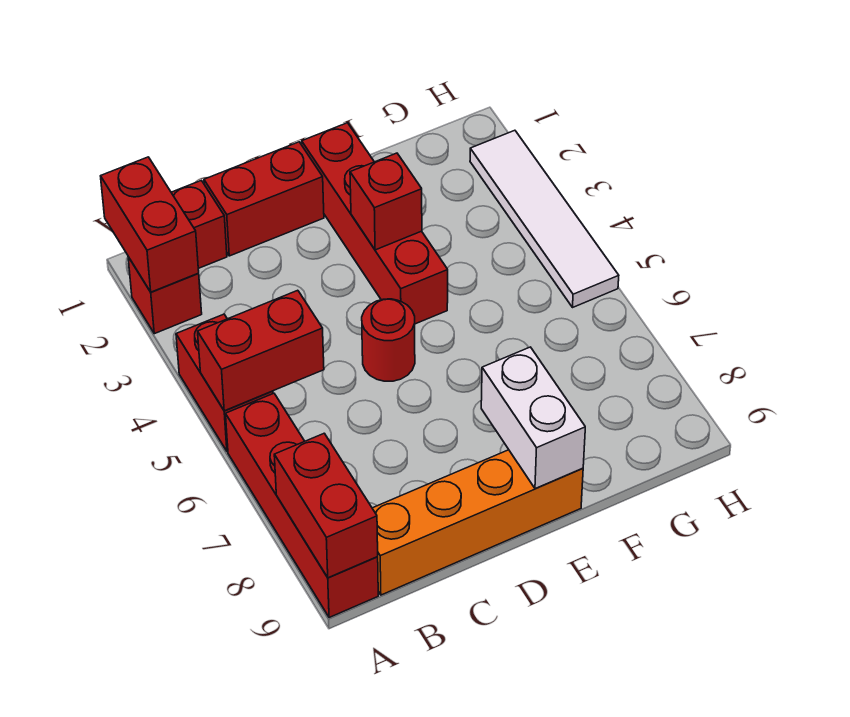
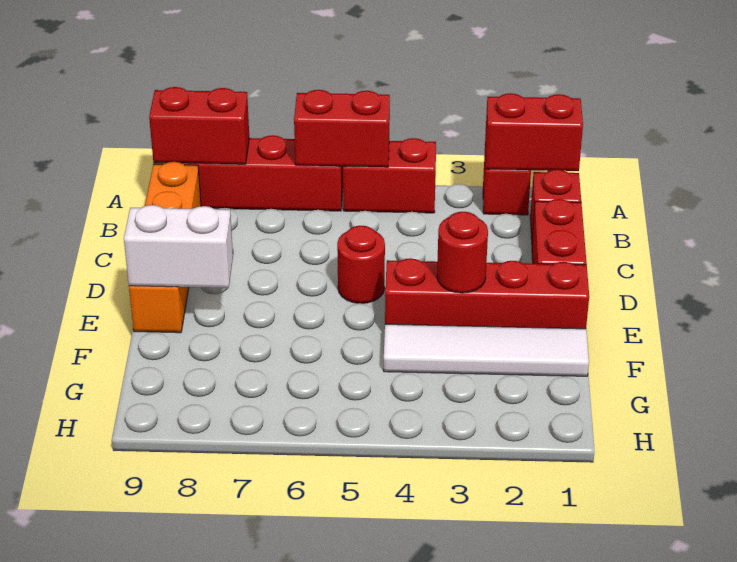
red brick A5:B5 level 2 -> red brick A5:A6 level 2
red brick E3 level 2 -> red round brick E3 level 2
white tile H2:H5 level 1 -> white tile F1:F4 level 1

